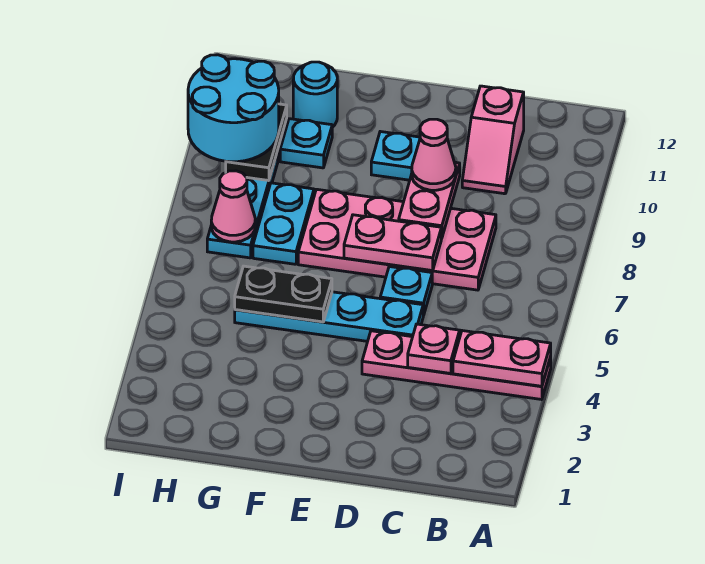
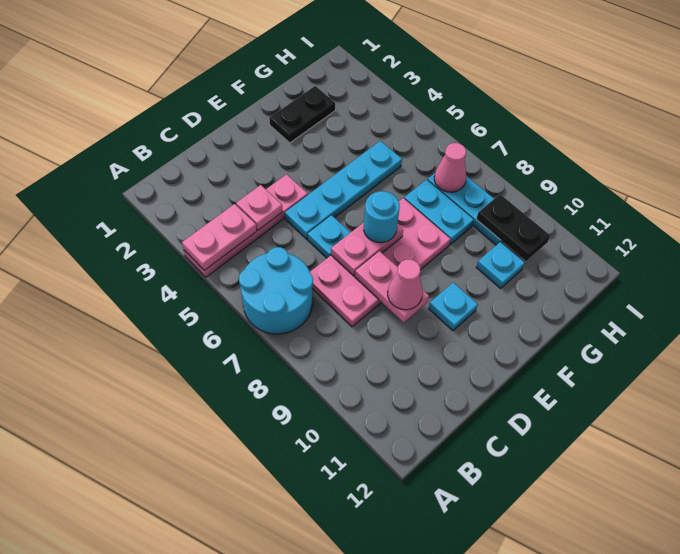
pink slope C10:C11 level 1 top 11 -> none
black plate F5:G5 level 2 -> black plate F2:G2 level 1
cyan round brick G11 level 1 -> cyan round brick E7 level 3
cyan round brick H9:I10 level 3 -> cyan round brick A6:B7 level 1

